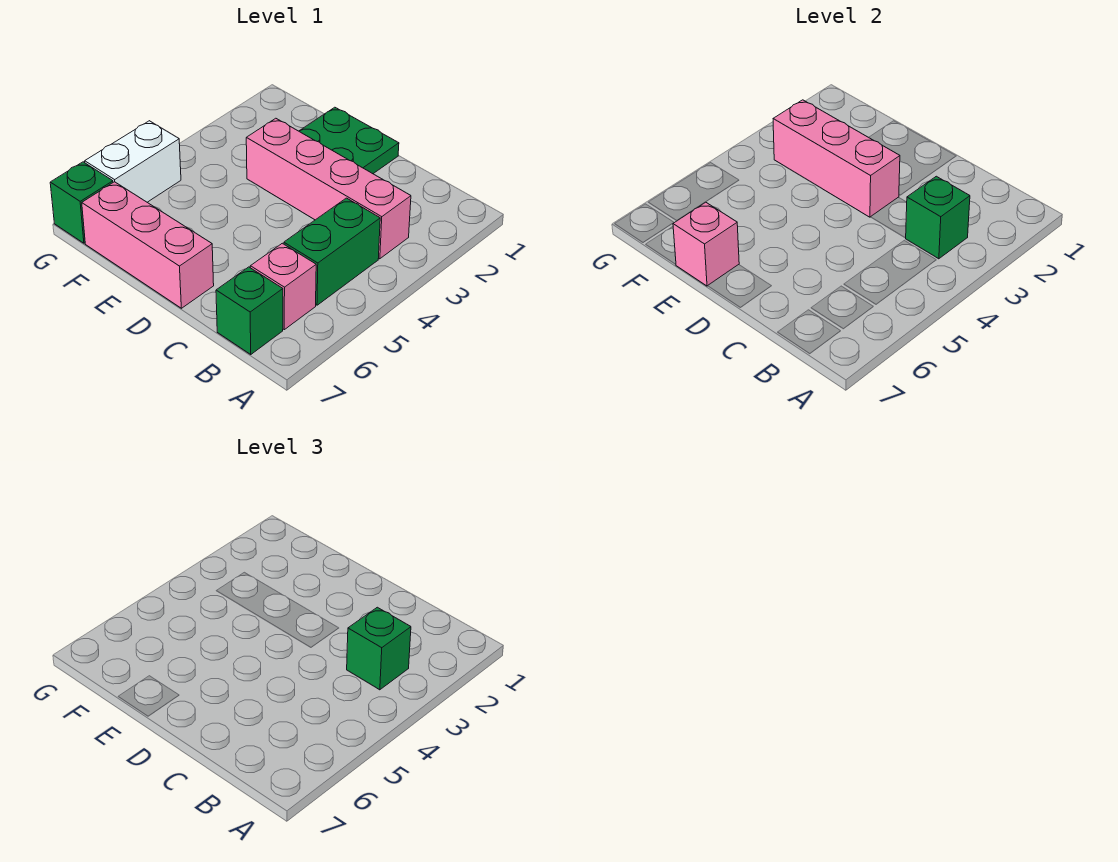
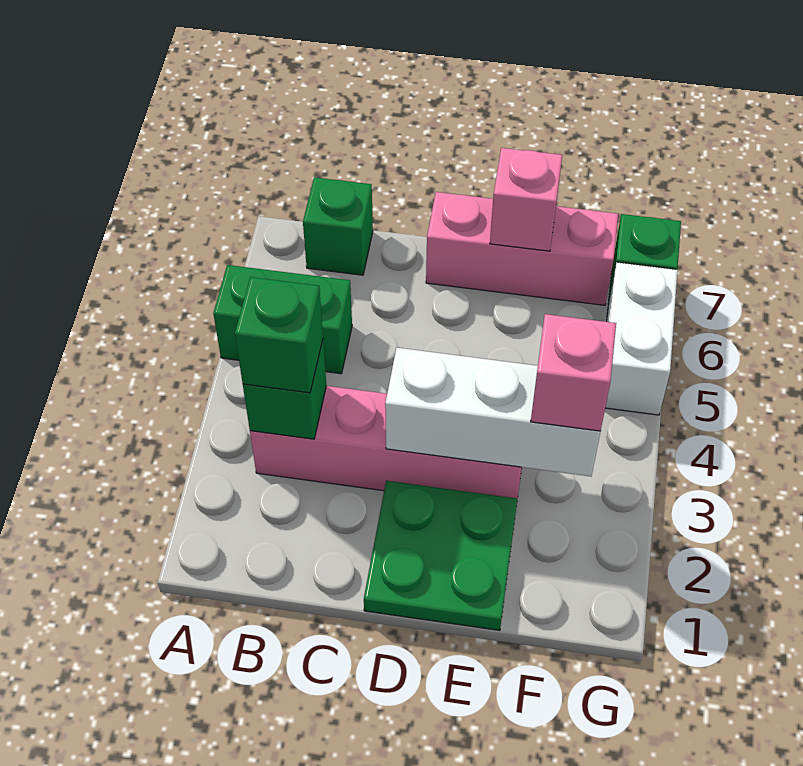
green brick B4:B5 level 1 -> green brick A5:B5 level 1
pink brick B6 level 1 -> pink brick F3 level 3
pink brick D3:F3 level 2 -> white brick D3:F3 level 2

